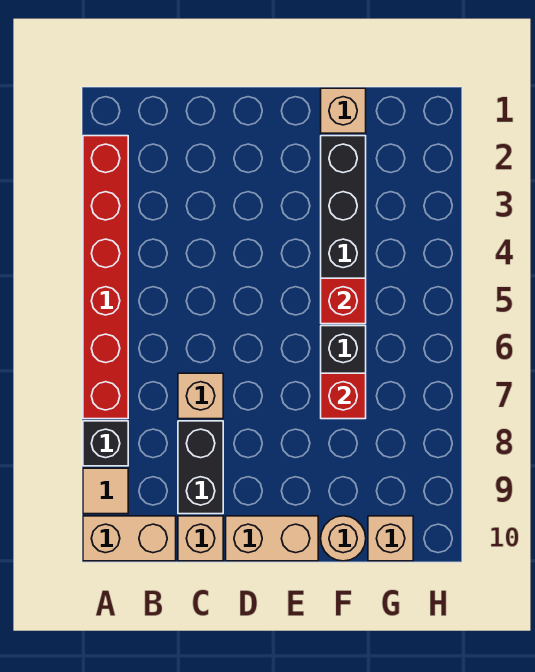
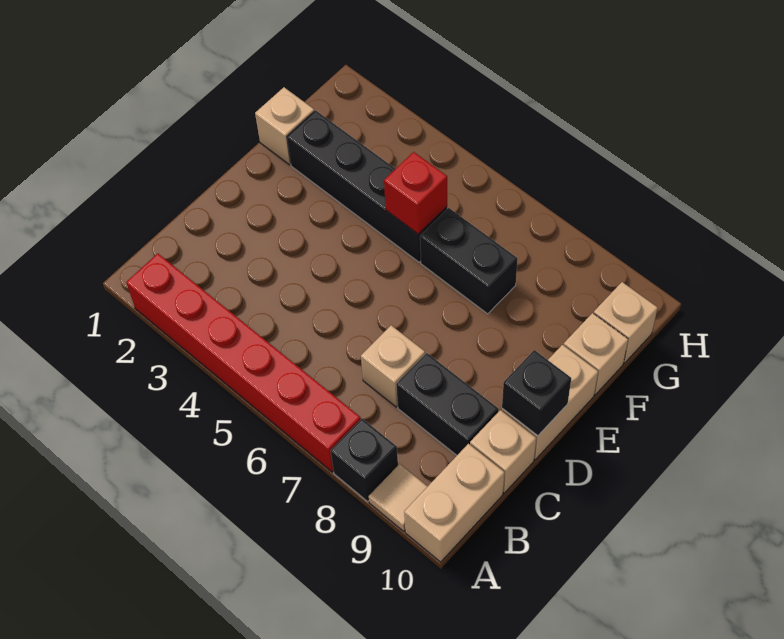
none -> black brick D10 level 2
red brick F7 level 2 -> none
tan round brick F10 level 1 -> tan brick F10 level 1

